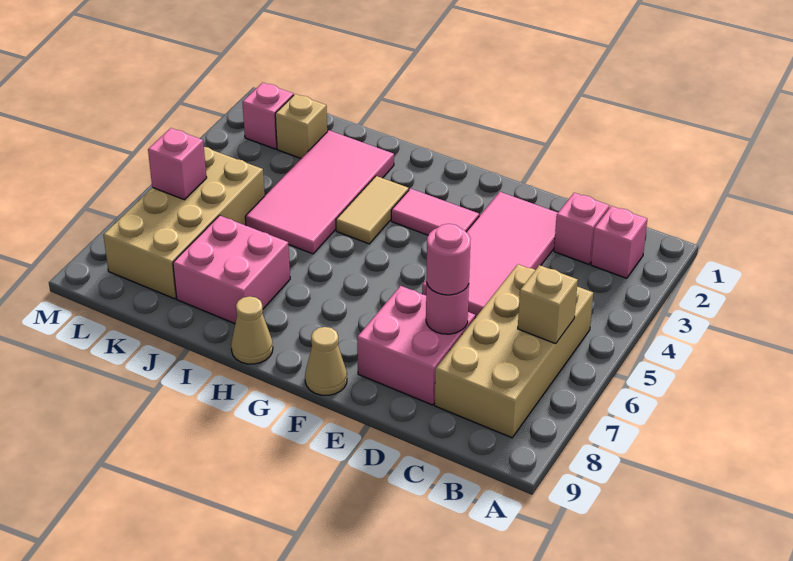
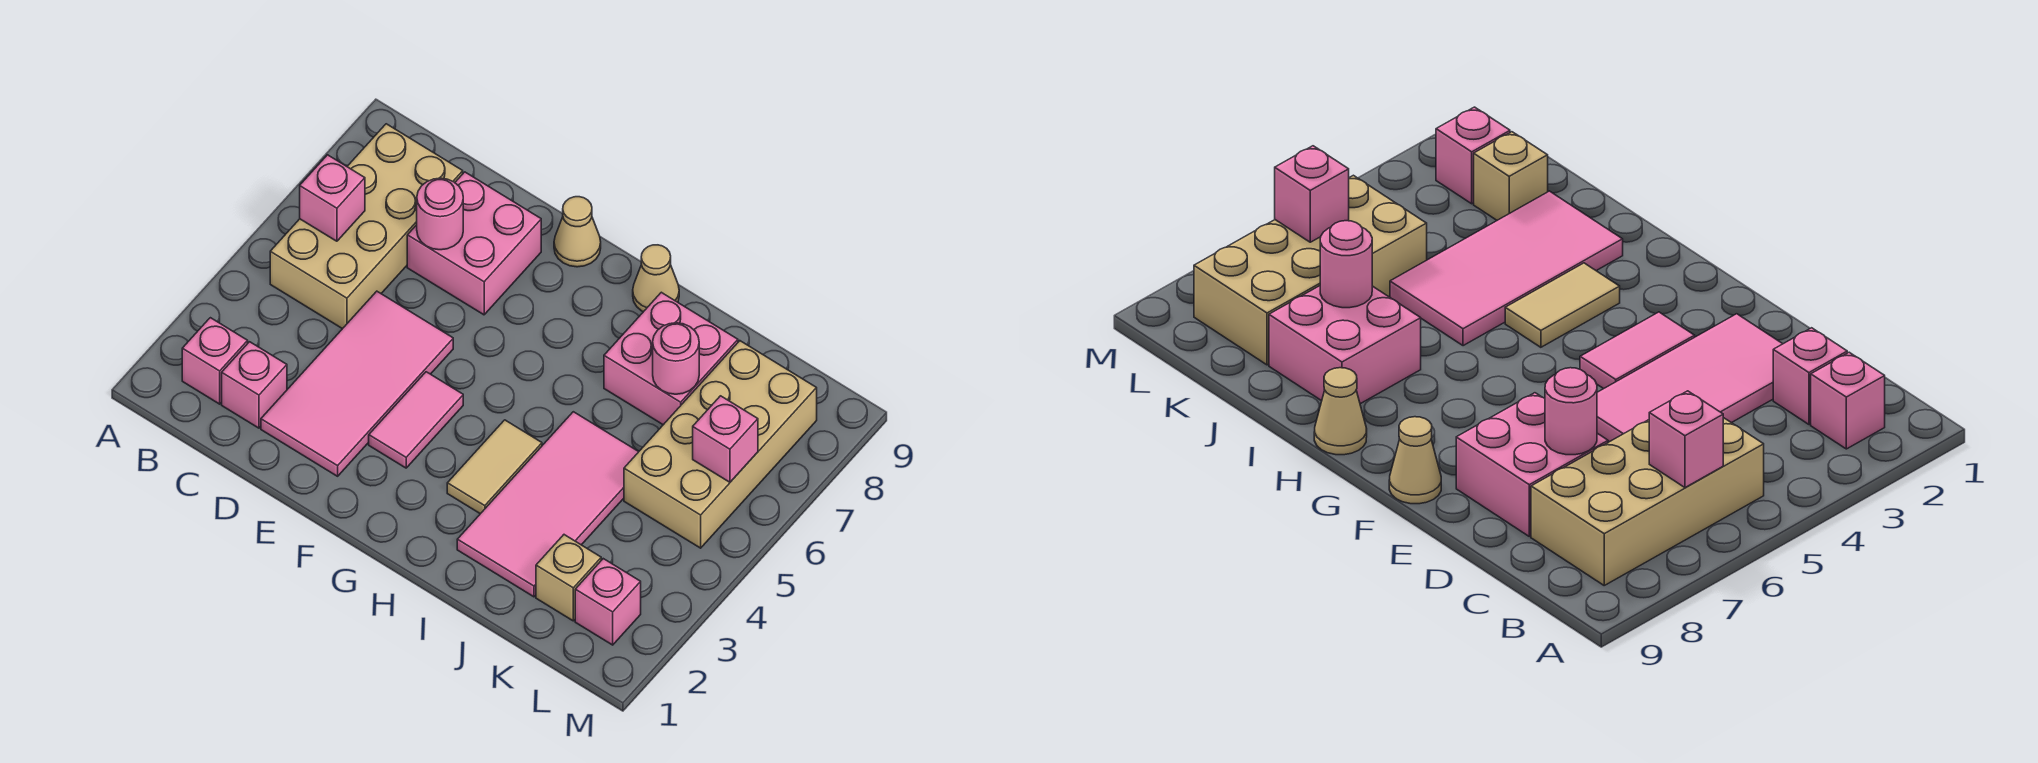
tan brick B6 level 2 -> pink brick B6 level 2
pink round brick D7 level 3 -> pink round brick J7 level 2
pink tile F3:G3 level 1 -> pink tile F3:F4 level 1

